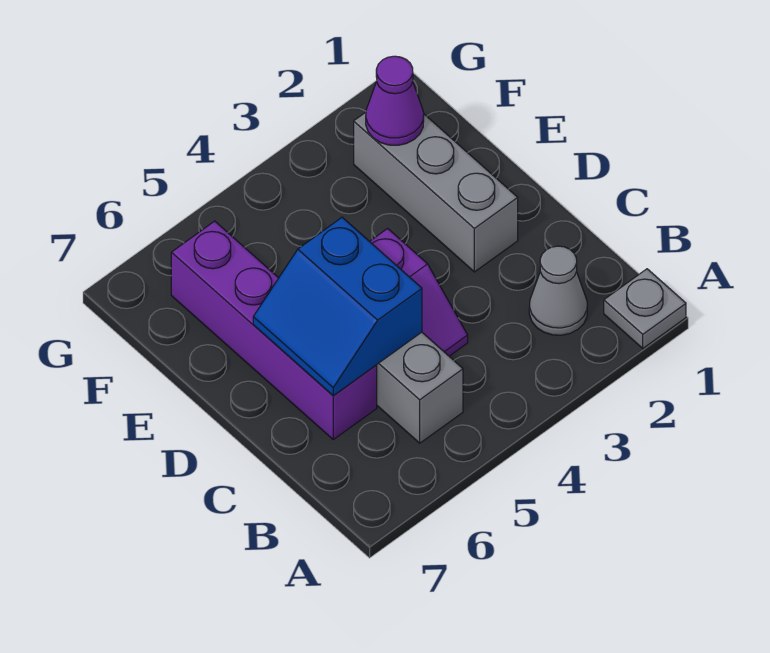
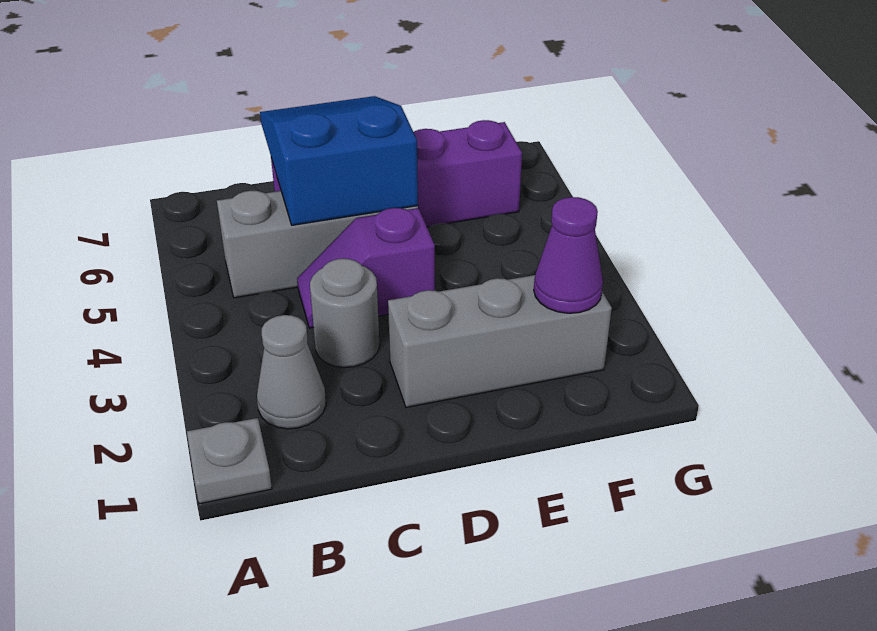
none -> grey round brick C3 level 1
blue slope C5:D6 level 2 top 5 -> blue slope C5:D7 level 2 top 5

